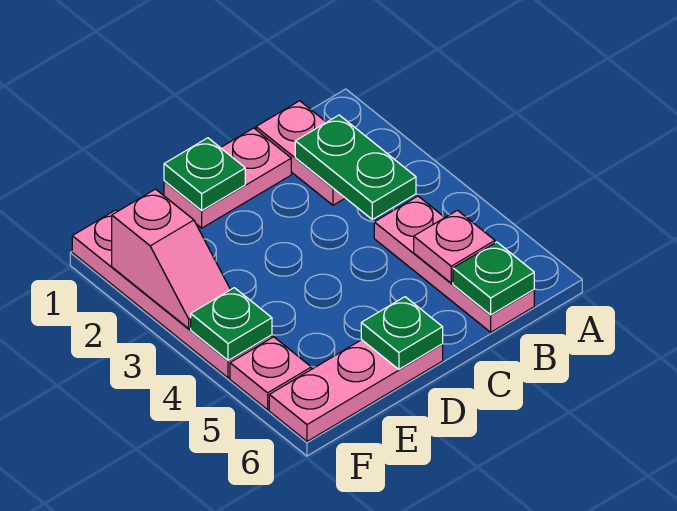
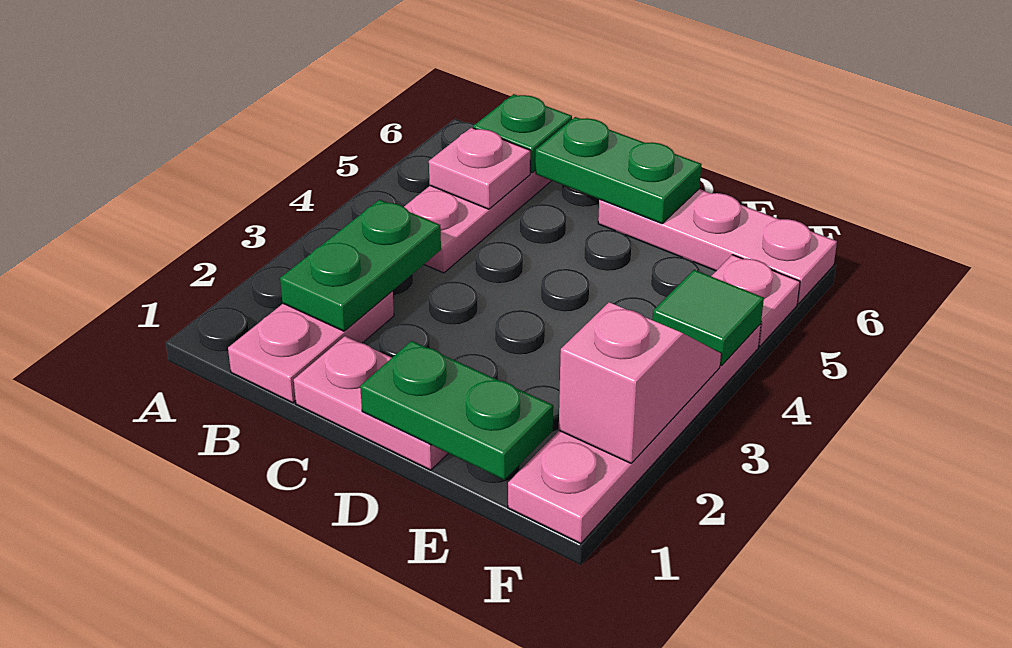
green plate D1 level 2 -> green plate D1:E1 level 2
green plate D6 level 2 -> green plate C6:D6 level 2
green plate F4 level 2 -> green tile F4 level 2

